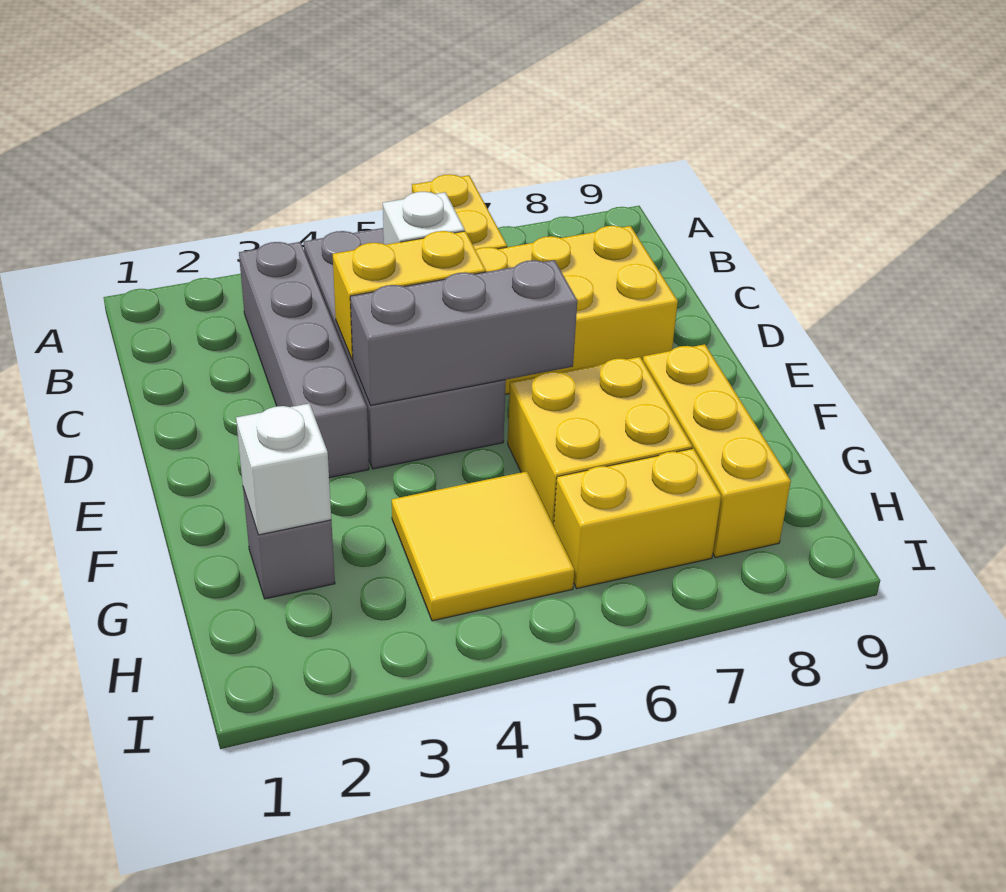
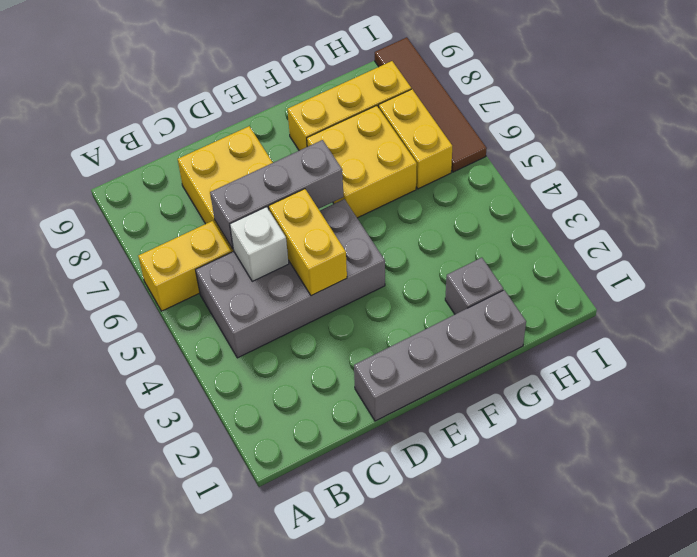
grey brick B3:E3 level 1 -> grey brick D1:G1 level 1
grey brick E4:E6 level 2 -> grey brick C6:E6 level 2
white brick G2 level 2 -> none
yellow tile G4:H5 level 1 -> none
none -> brown tile I6:I9 level 1

